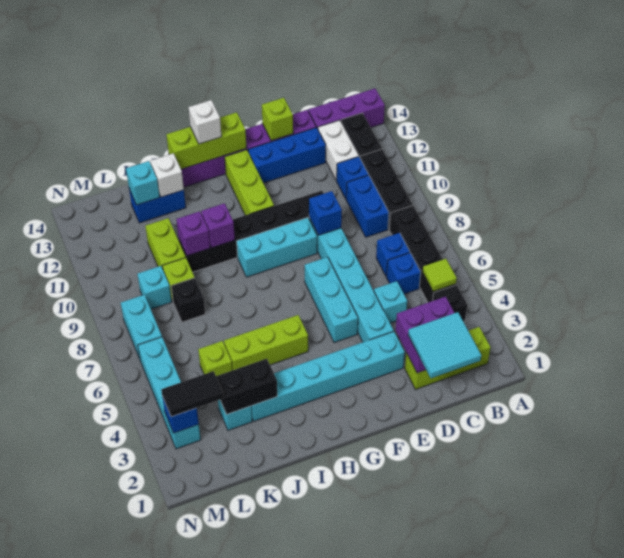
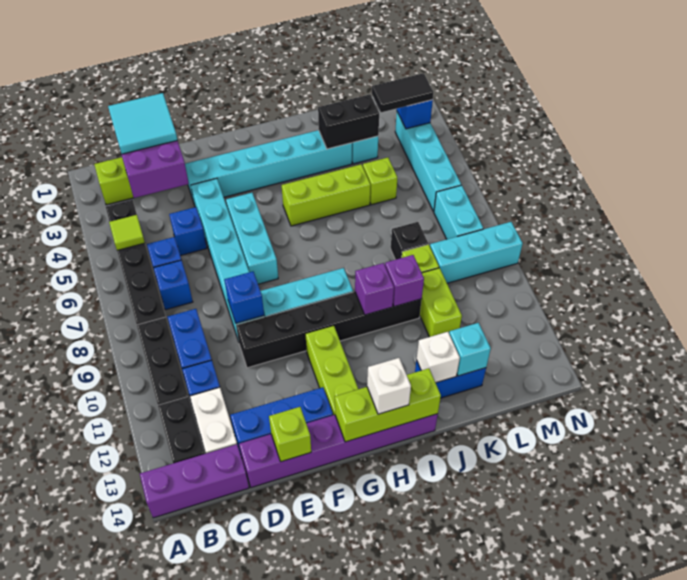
cyan brick D5 level 1 -> blue brick D5 level 1
cyan brick L9 level 1 -> cyan brick L9:N9 level 1

